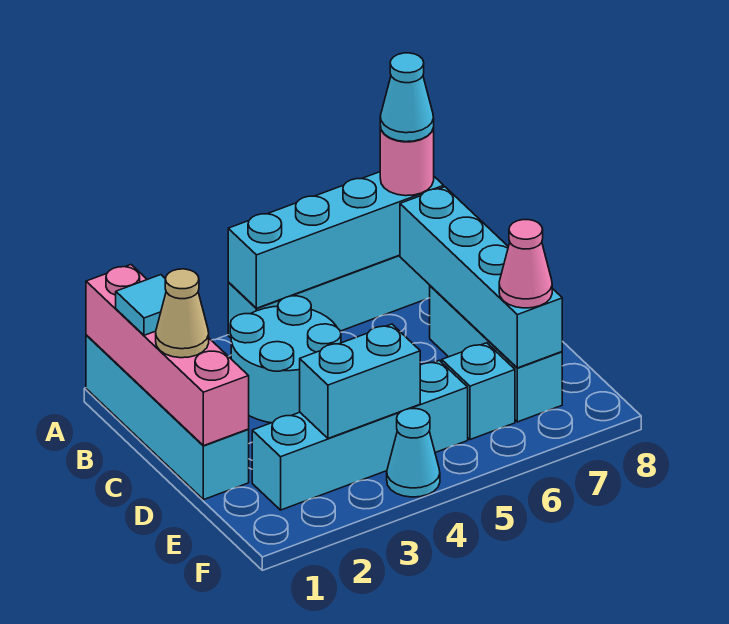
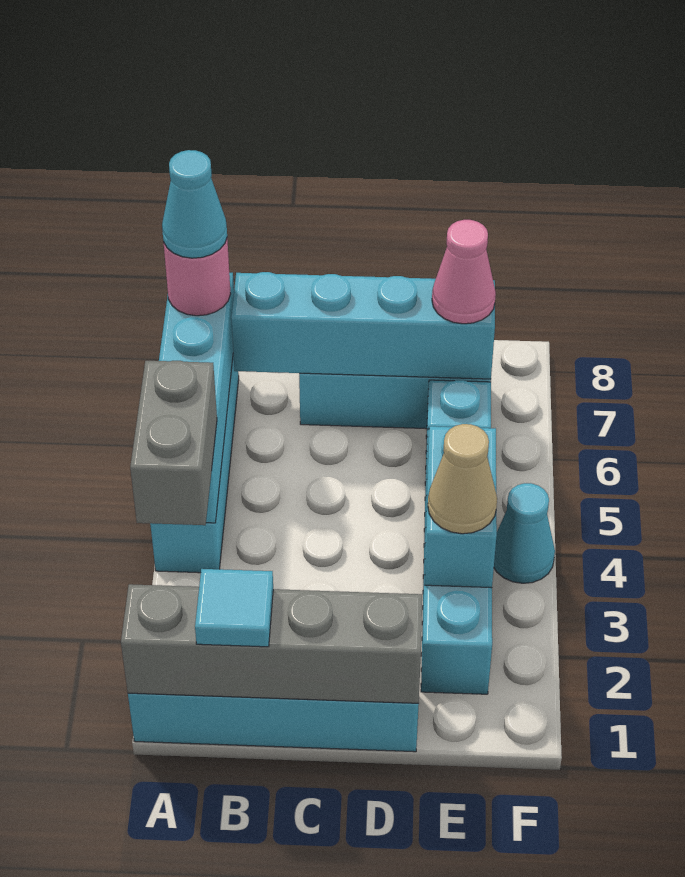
pink brick A1:D1 level 2 -> grey brick A1:D1 level 2
none -> grey brick A3:A4 level 3
cyan round brick B3:C4 level 1 -> none
tan cone C1 level 3 -> tan cone E3 level 3

